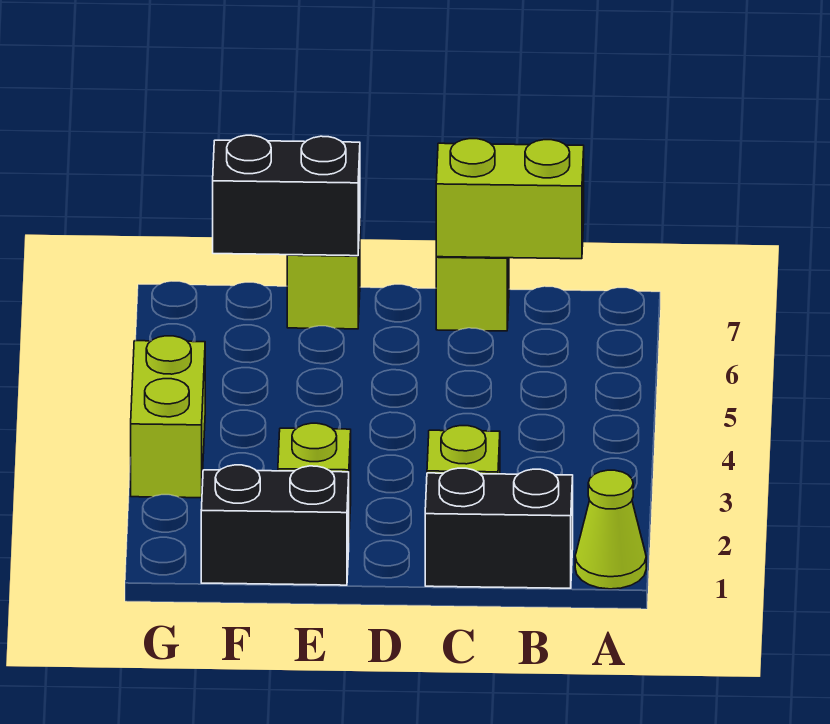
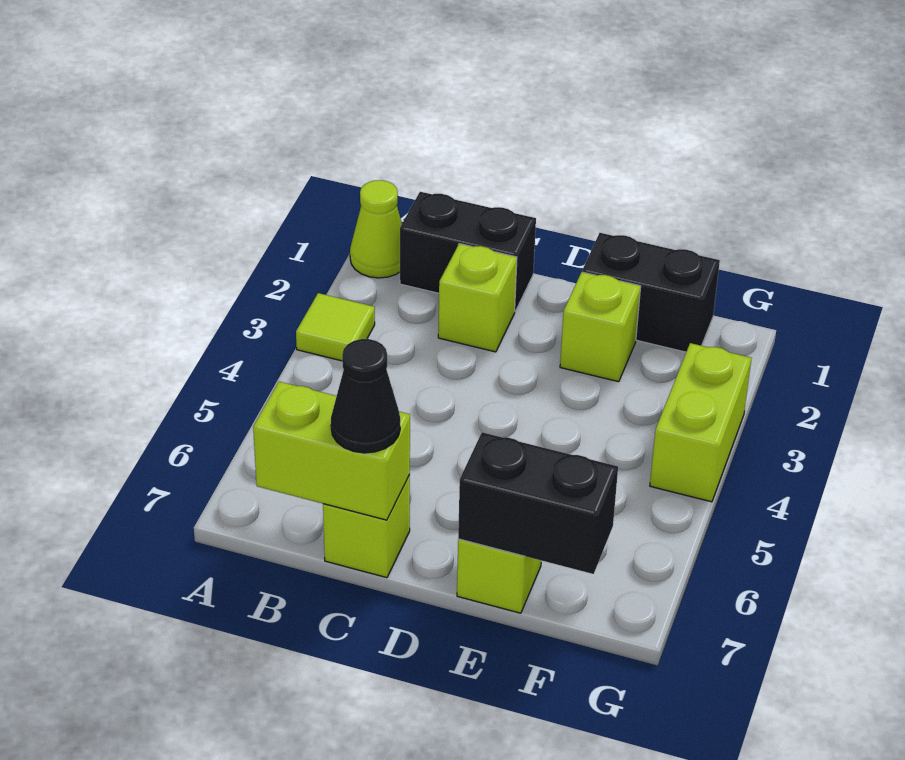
none -> lime tile A3 level 1
none -> black cone C7 level 3

